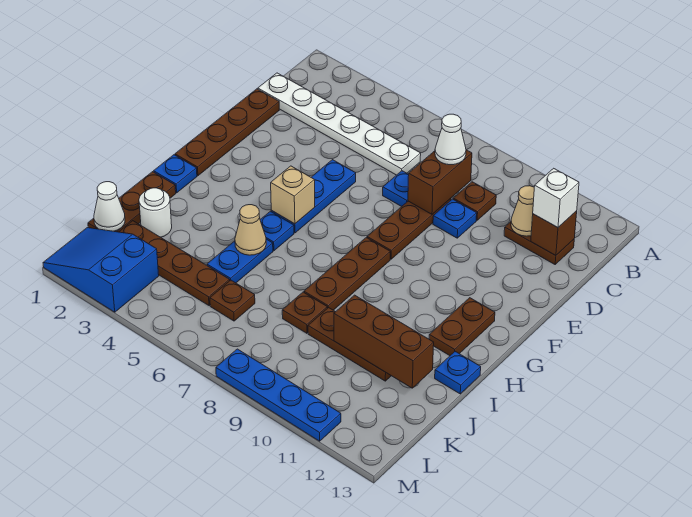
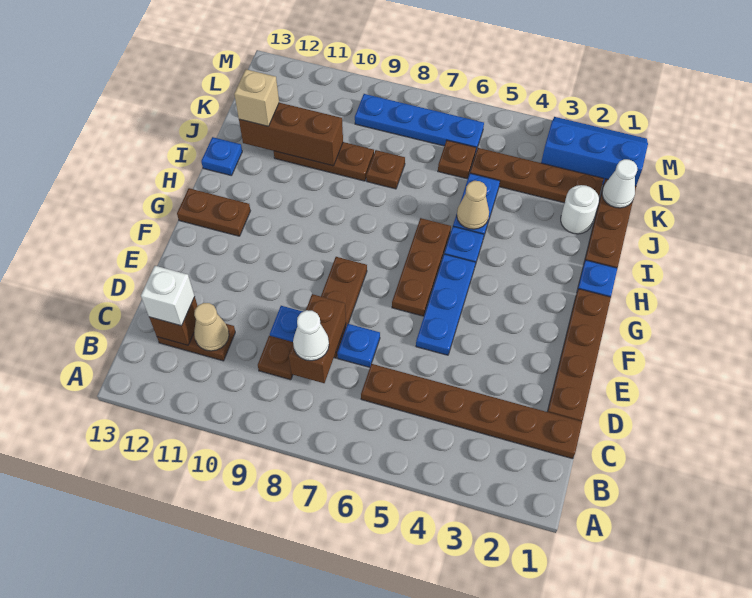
white plate C1:C6 level 1 -> brown plate C1:C6 level 1
tan brick G5 level 2 -> tan brick J12 level 3
brown plate G8:I8 level 1 -> brown plate F6:H6 level 1
brown plate G12:H12 level 1 -> brown plate G12:G13 level 1
blue slope L1:M3 level 1 top 3 -> blue slope L1:M3 level 1 top L
blue plate M8:M11 level 1 -> blue plate L6:L9 level 1

